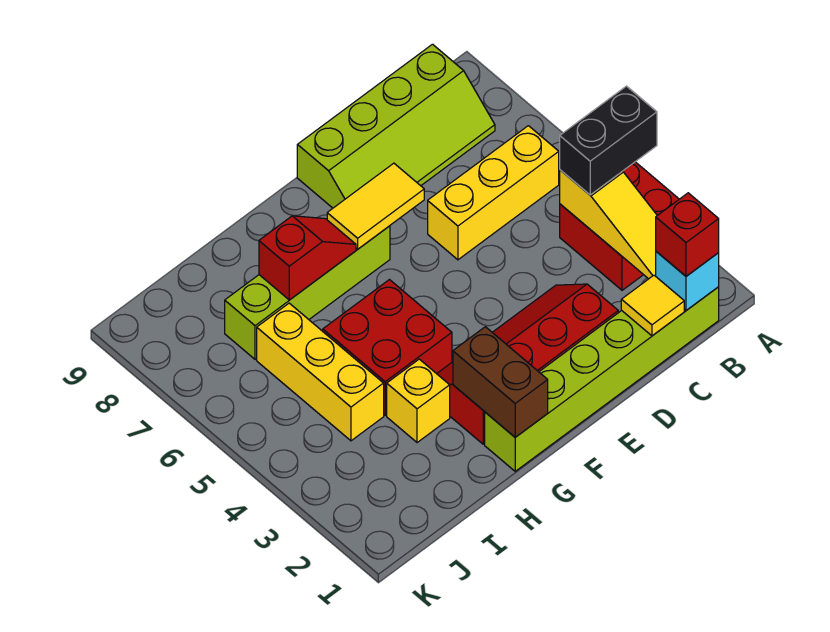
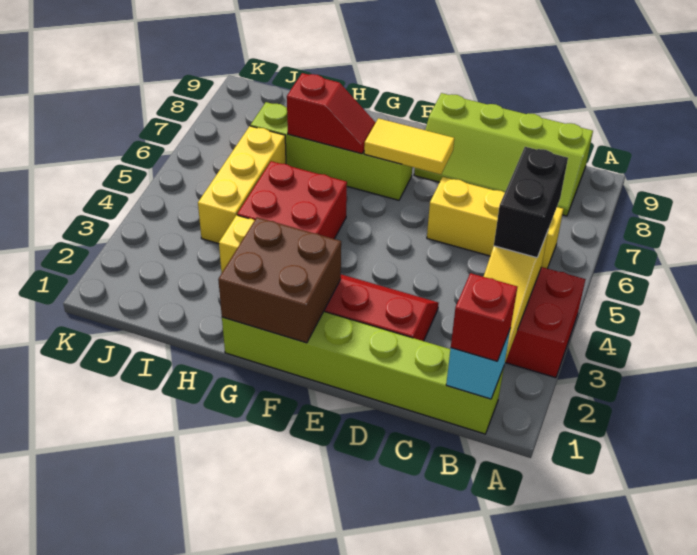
black brick A4:B4 level 3 -> black brick B4:B5 level 3
yellow tile C1 level 2 -> none
brown brick G1:G2 level 2 -> brown brick F1:G2 level 2

